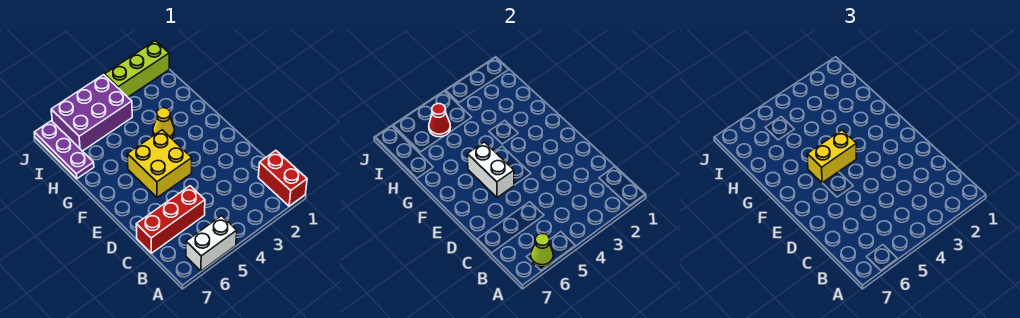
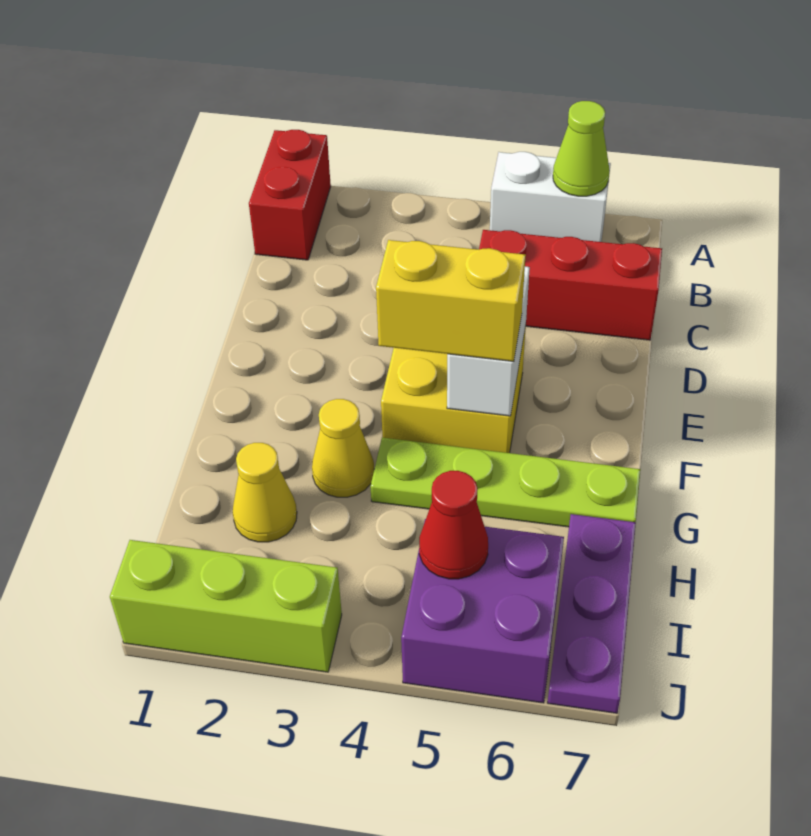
none -> lime plate G4:G7 level 1
none -> yellow cone H2 level 1
purple brick I4:J6 level 1 -> purple brick I5:J6 level 1

